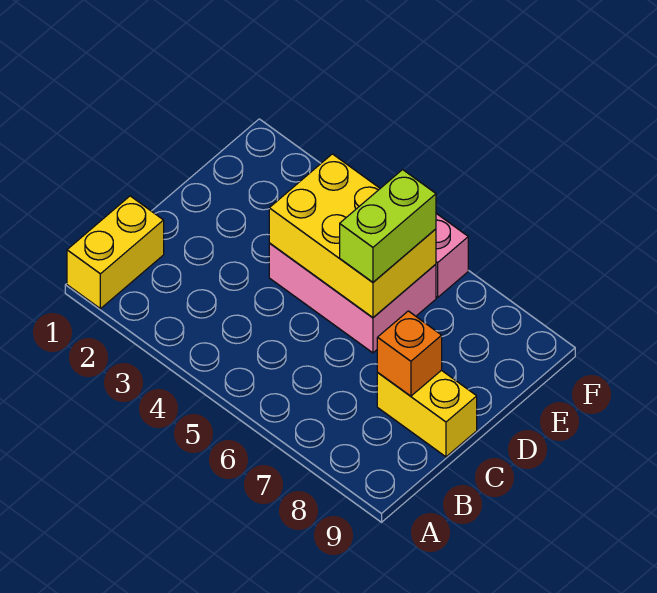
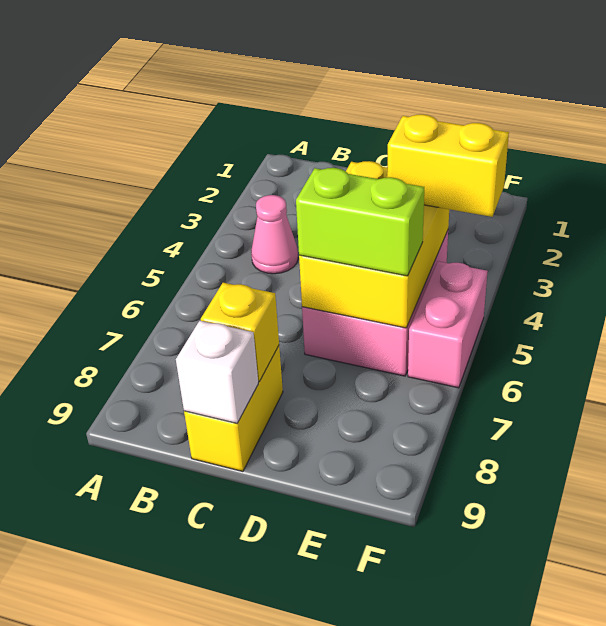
yellow brick A1:B1 level 1 -> yellow brick E4:F4 level 3
none -> pink cone B4 level 1
orange brick C8 level 2 -> yellow brick C8 level 2
none -> white brick C9 level 2

